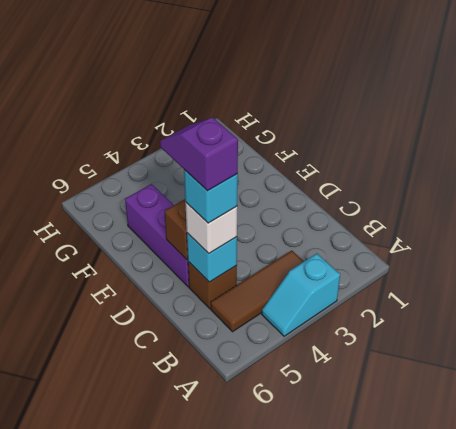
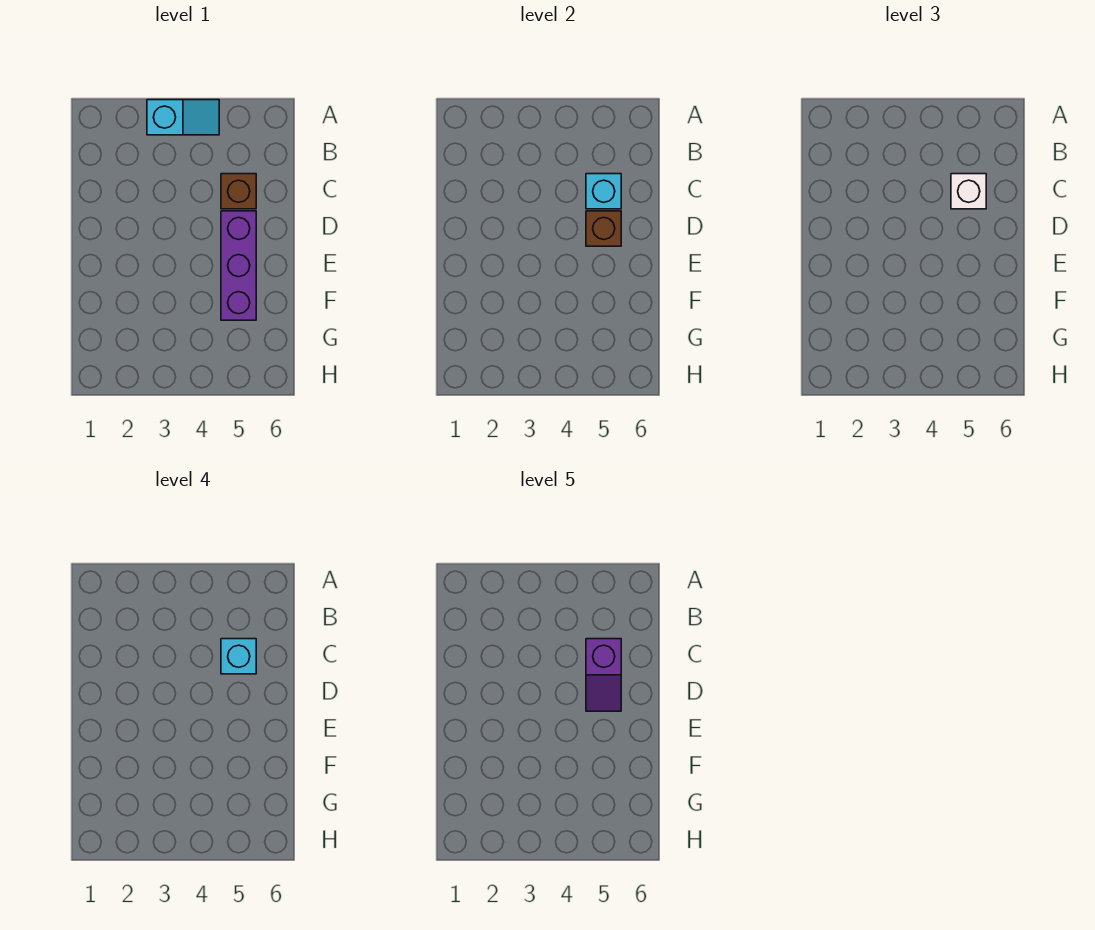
brown tile B3:B5 level 1 -> none

